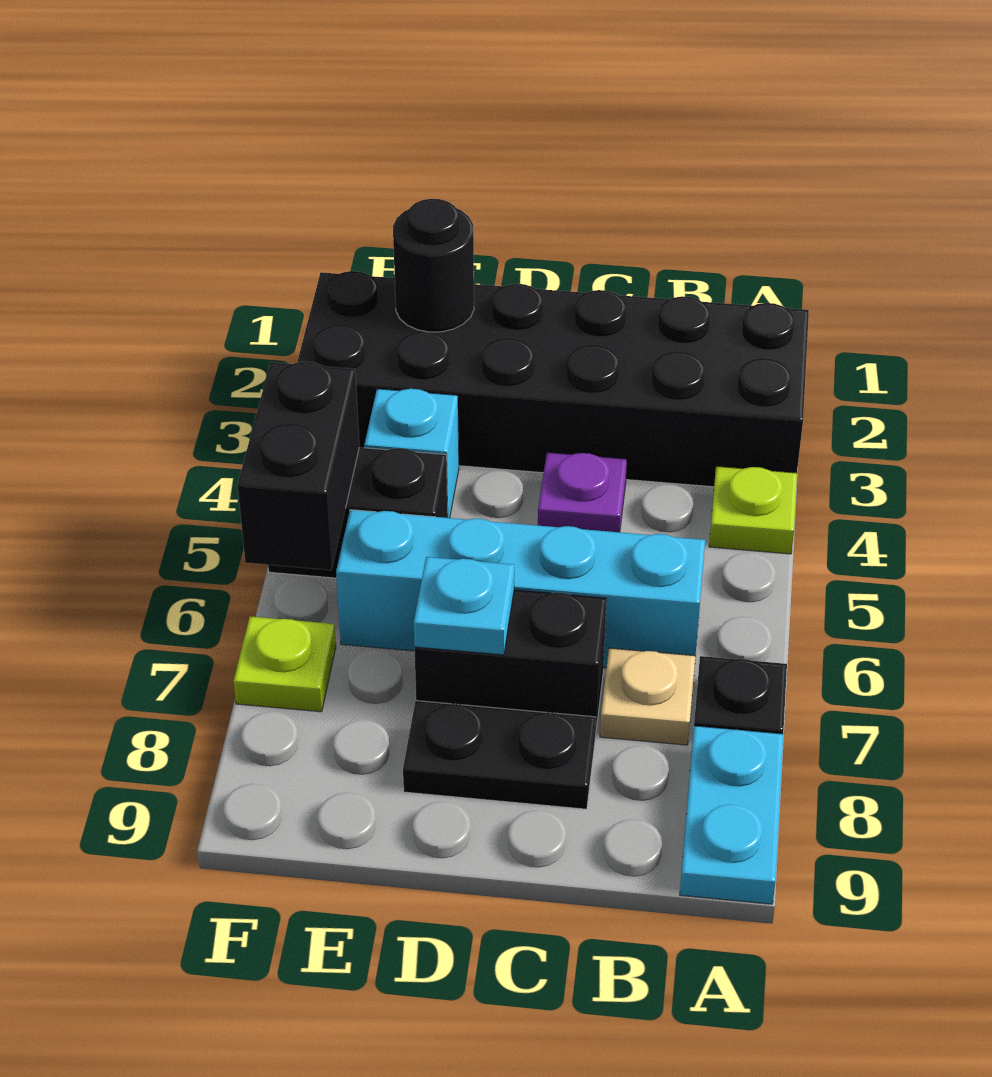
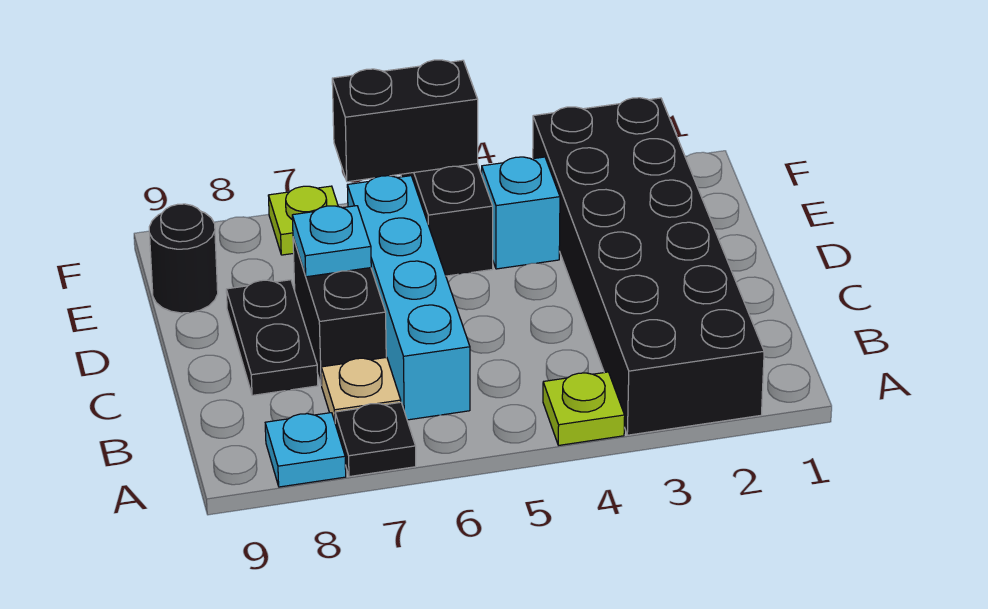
cyan plate A8:A9 level 1 -> cyan plate A8 level 1
purple plate C4 level 1 -> none
black round brick E2 level 2 -> black round brick E9 level 1

